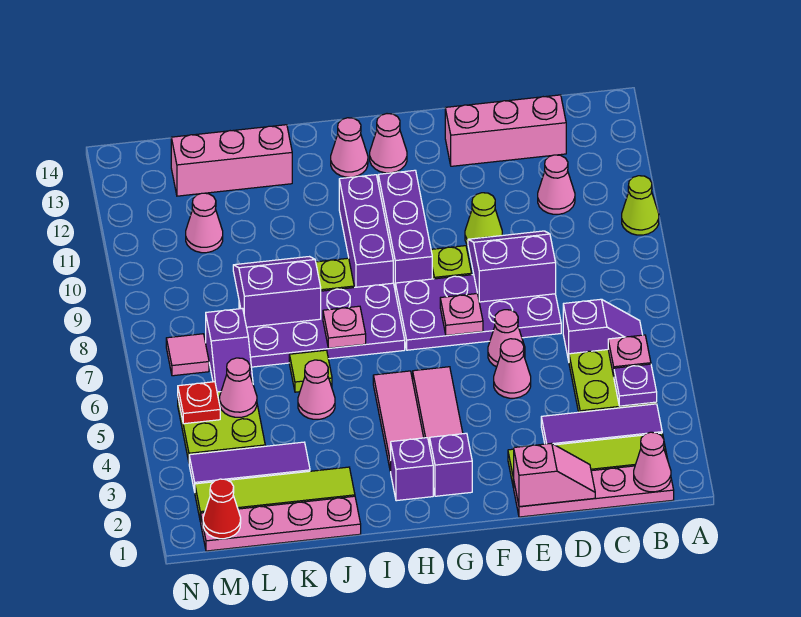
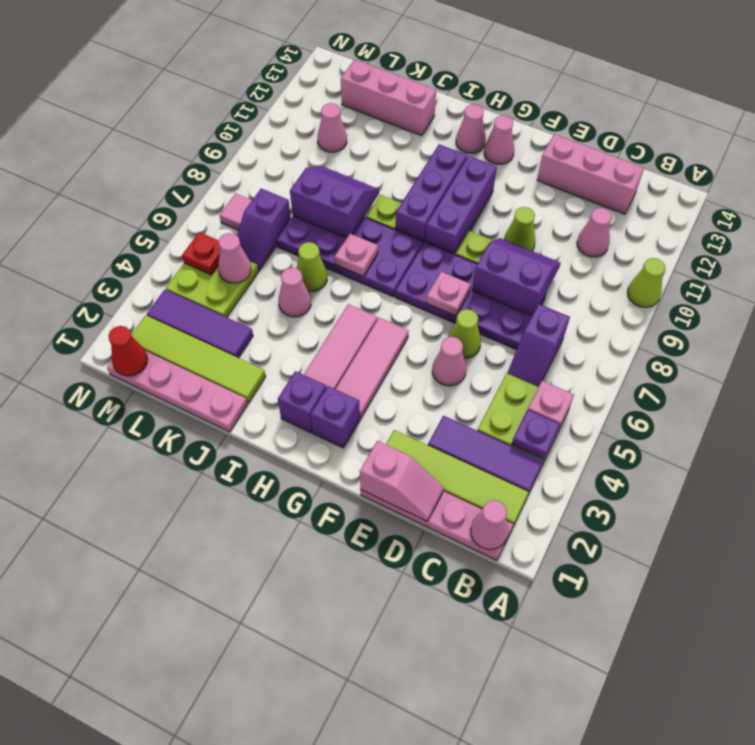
purple slope B6:C6 level 1 top C -> purple slope C6:C7 level 1 top 7
pink cone E6 level 1 -> lime cone E6 level 1
lime tile J6 level 1 -> lime cone J6 level 1

